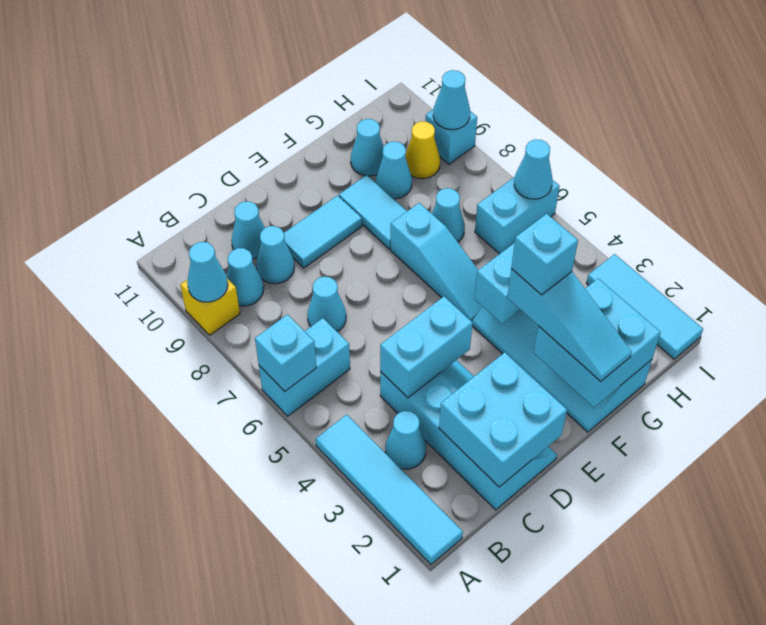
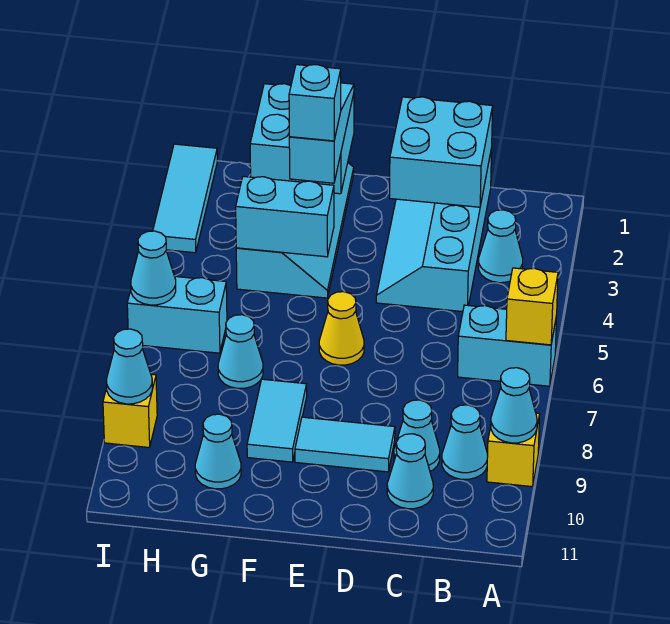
cyan tile A1:A4 level 1 -> none
cyan brick A6 level 2 -> yellow brick A6 level 2
cyan brick C4:D4 level 2 -> none
cyan cone C7 level 1 -> none
cyan slope F5:F7 level 1 top 7 -> none
cyan cone G9 level 1 -> none
yellow cone H9 level 1 -> yellow cone E6 level 1
cyan brick I9 level 1 -> yellow brick I9 level 1

